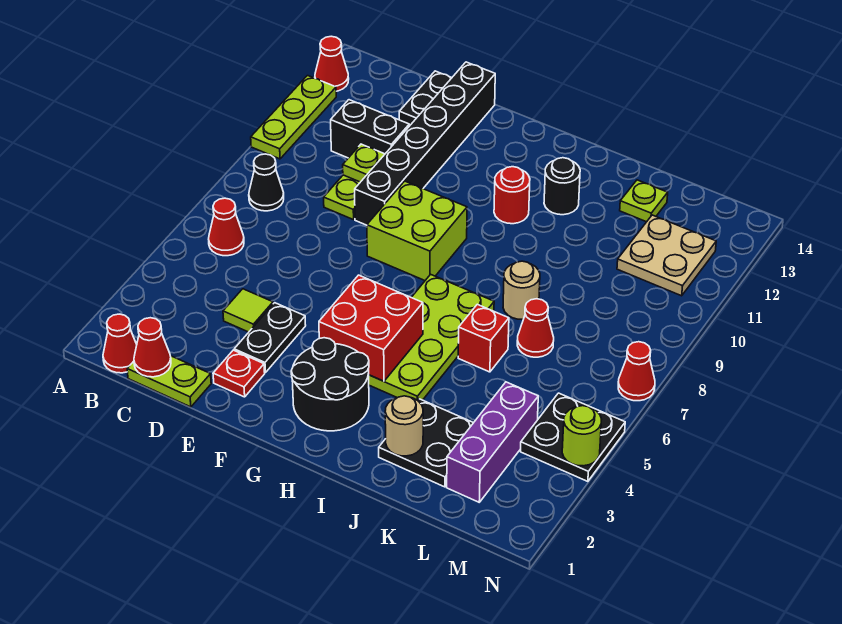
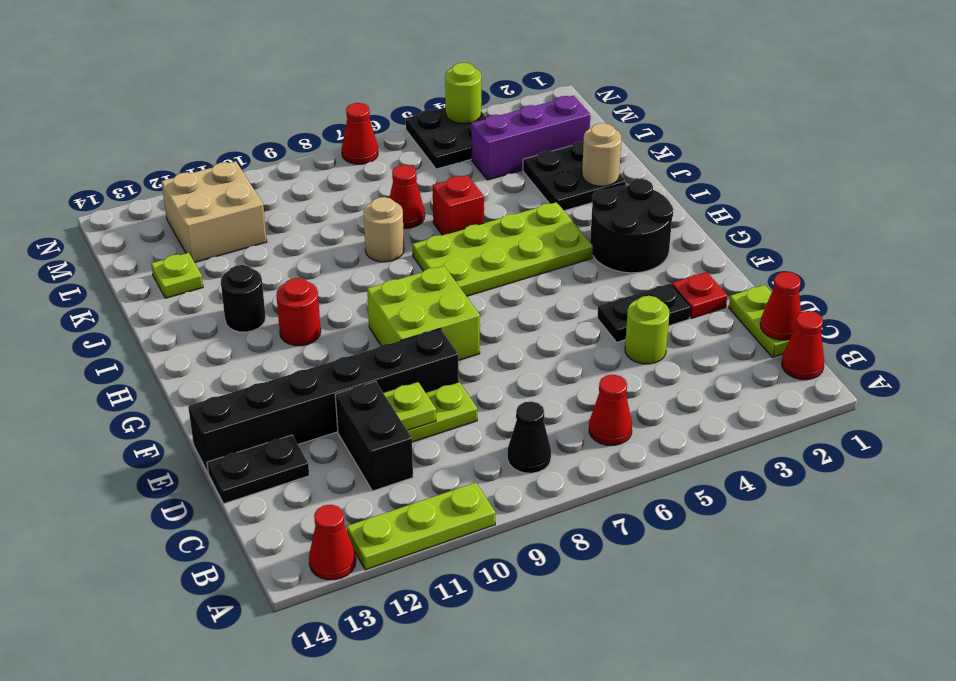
lime tile D4 level 1 -> lime round brick D4 level 1
red brick G4:H5 level 2 -> none
tan plate L11:M12 level 1 -> tan brick L11:M12 level 1

